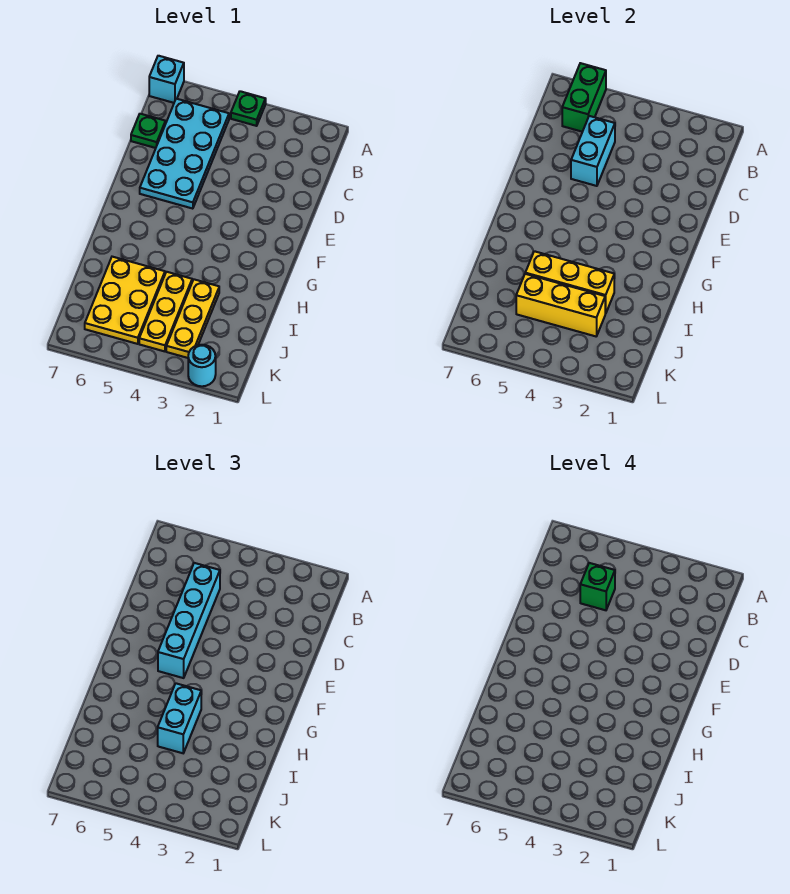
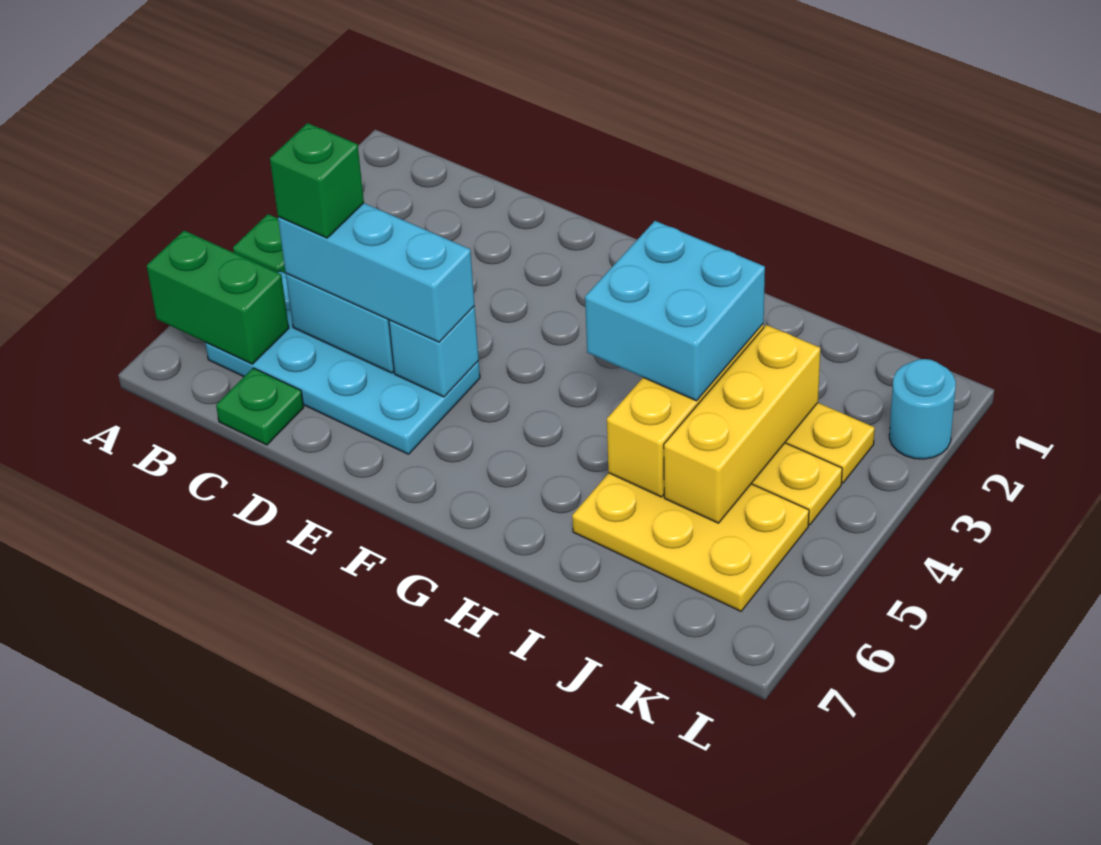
cyan brick A7 level 1 -> cyan brick E5 level 2
cyan brick C5:F5 level 3 -> cyan brick C5:E5 level 3
cyan brick H4:I4 level 3 -> cyan brick H3:I4 level 3

